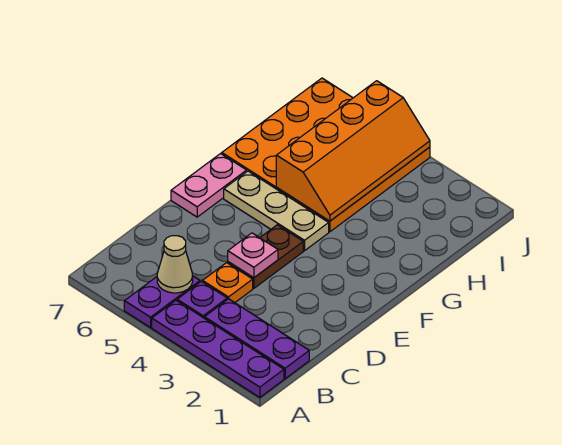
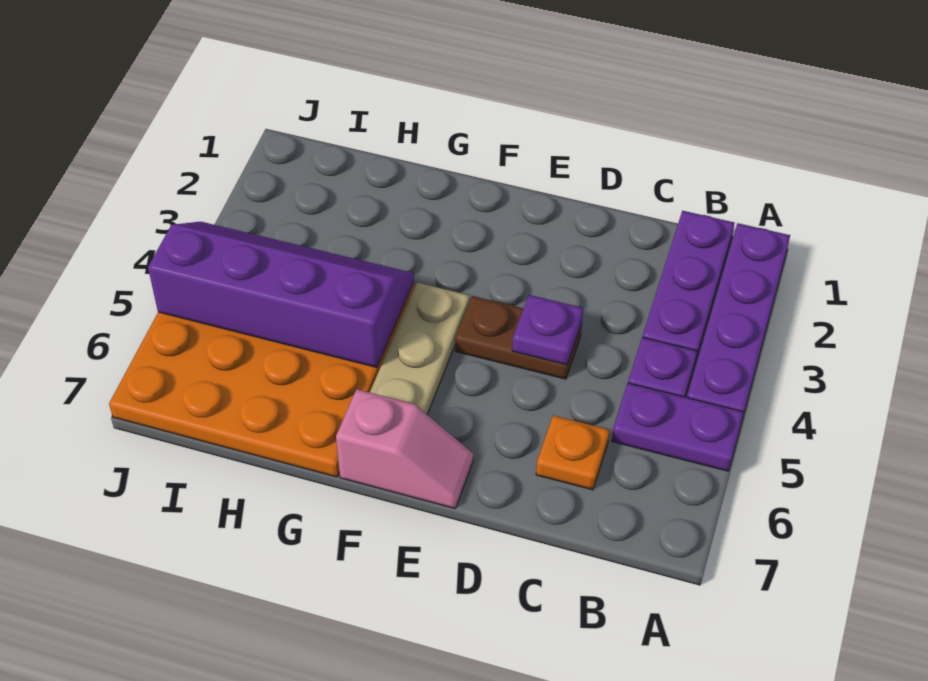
tan cone B5 level 2 -> none
orange plate C4 level 1 -> orange plate C6 level 1
pink plate D4 level 2 -> purple plate D4 level 2
pink plate E7:F7 level 1 -> pink slope E7:F7 level 1 top F
orange slope G4:J5 level 2 top 5 -> purple slope G4:J5 level 2 top 5

